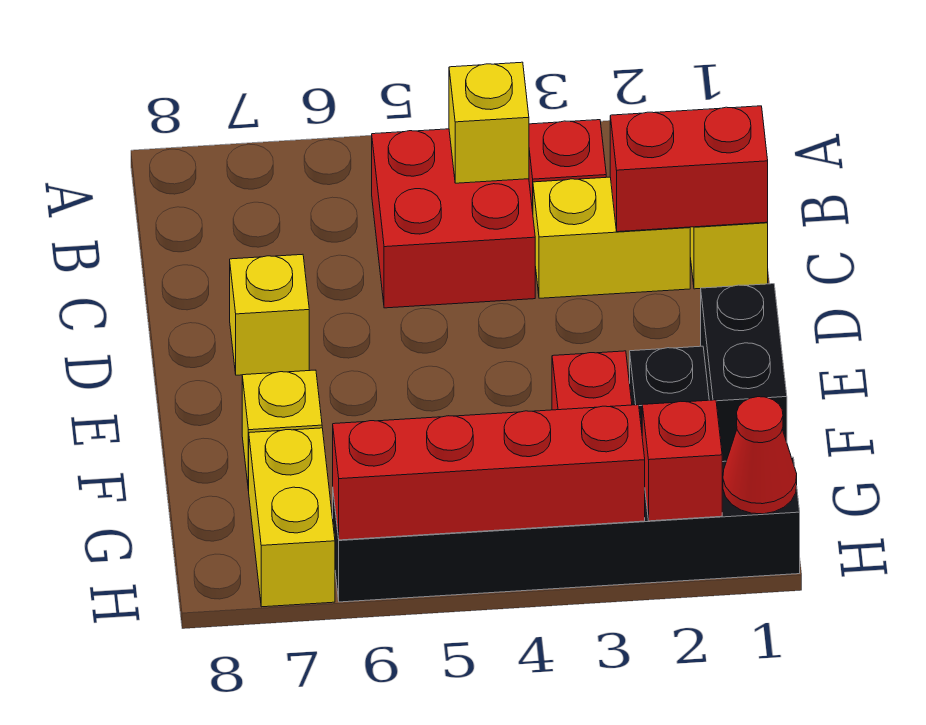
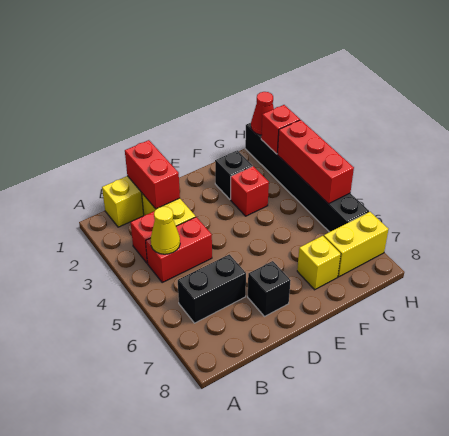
red brick B4:C5 level 1 -> red brick B4:C4 level 1
yellow brick B4 level 2 -> yellow cone B4 level 2
yellow brick D7 level 1 -> black brick D7 level 1
black brick E1:F1 level 1 -> black brick B6:C6 level 1
red brick H3:H6 level 2 -> red brick H3:H5 level 2

